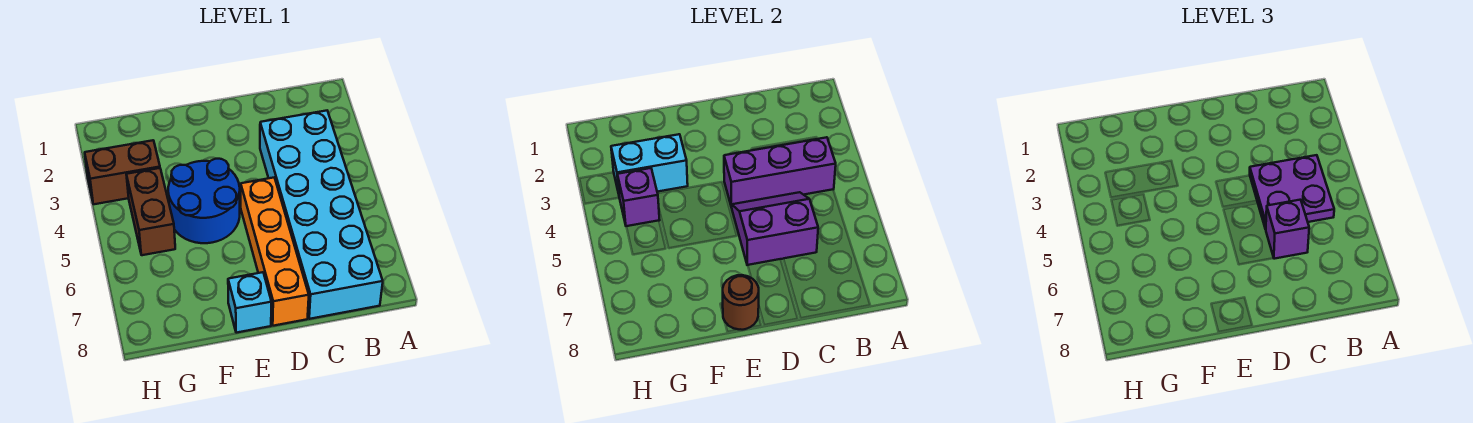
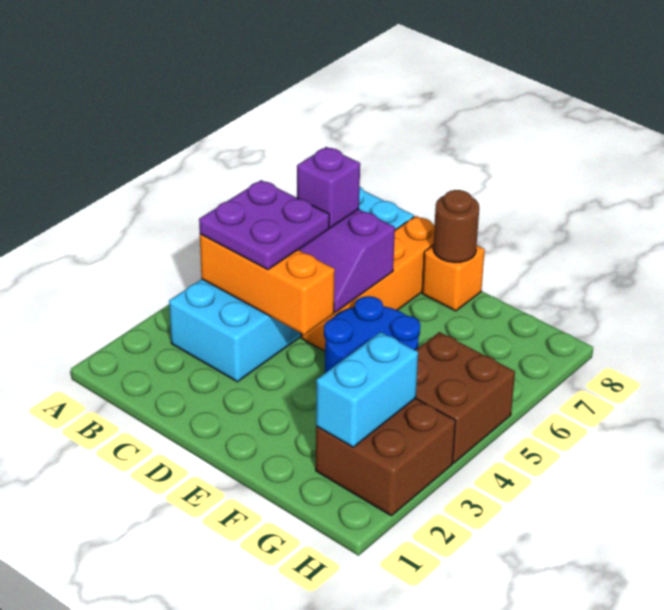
purple brick B4:D4 level 2 -> orange brick B4:D4 level 2
cyan brick E8 level 1 -> orange brick E8 level 1
cyan brick F3:G3 level 2 -> cyan brick G2:G3 level 2
brown brick G3:H3 level 1 -> brown brick G2:H3 level 1
brown brick G4:G5 level 1 -> brown brick G4:H5 level 1
purple brick G4 level 2 -> none

